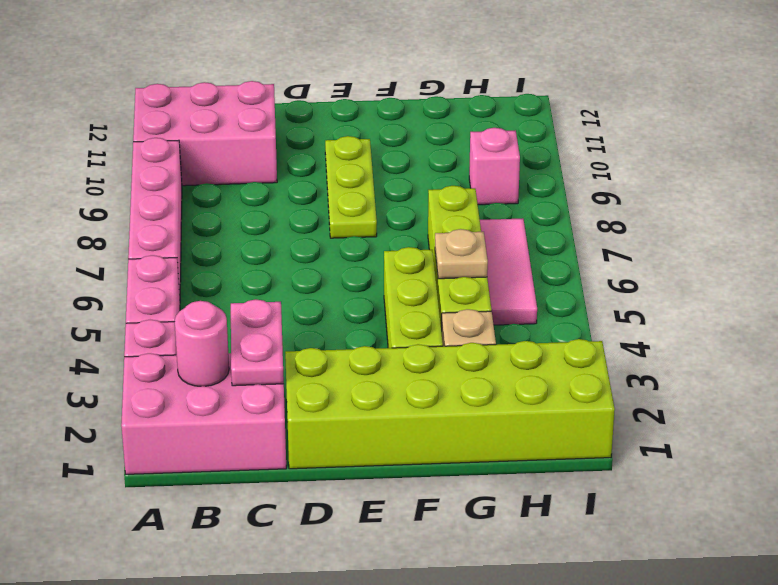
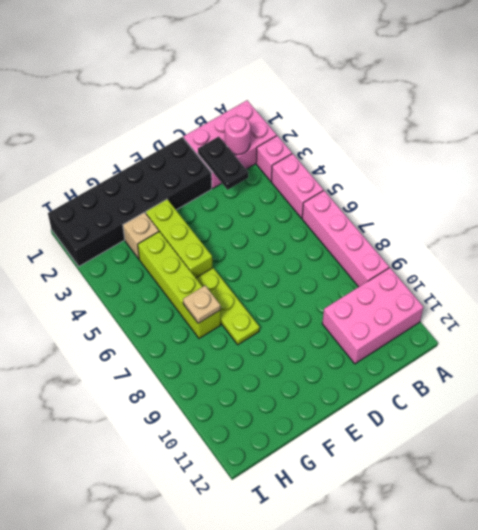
pink plate C2:C3 level 2 -> black plate C2:C3 level 2
lime brick D1:I2 level 1 -> black brick D1:I2 level 1
lime plate E8:E10 level 1 -> lime plate F6:F8 level 1
tan plate G5 level 2 -> tan plate G7 level 2
pink tile H5:H7 level 1 -> none
pink brick H9 level 1 -> none

